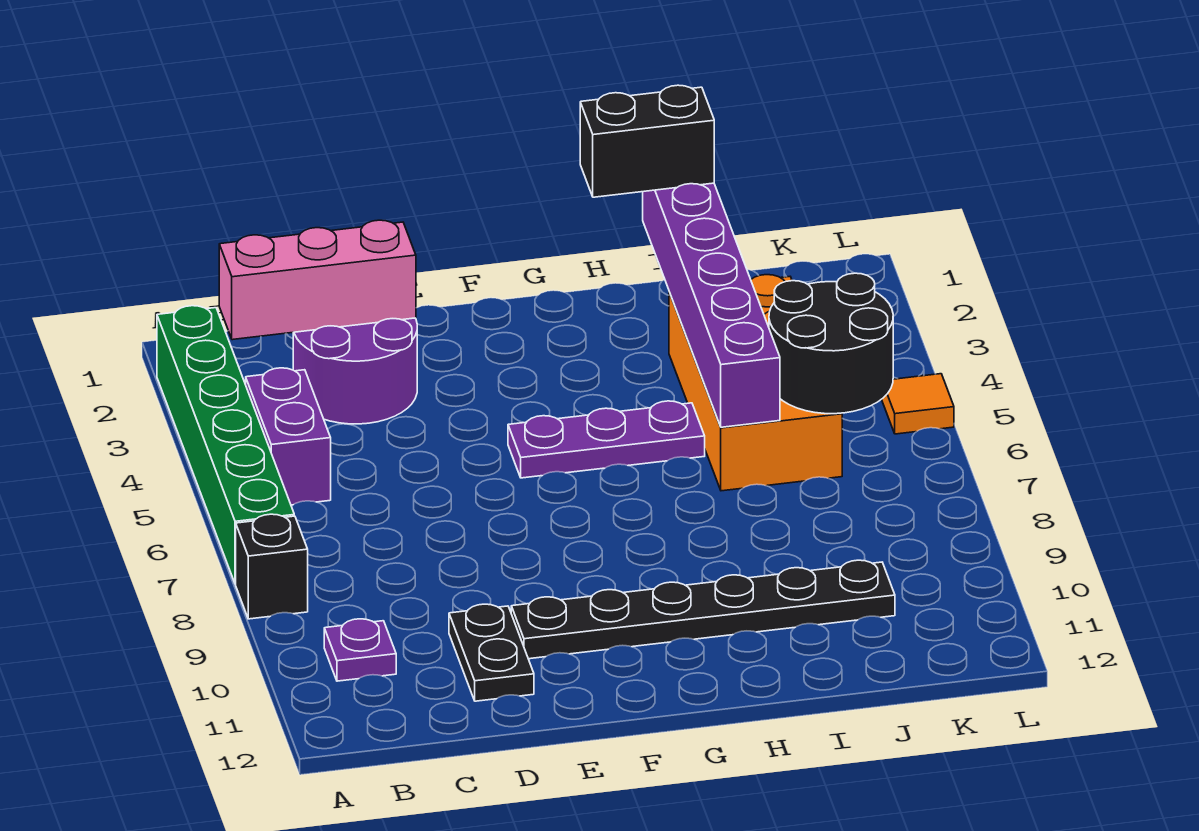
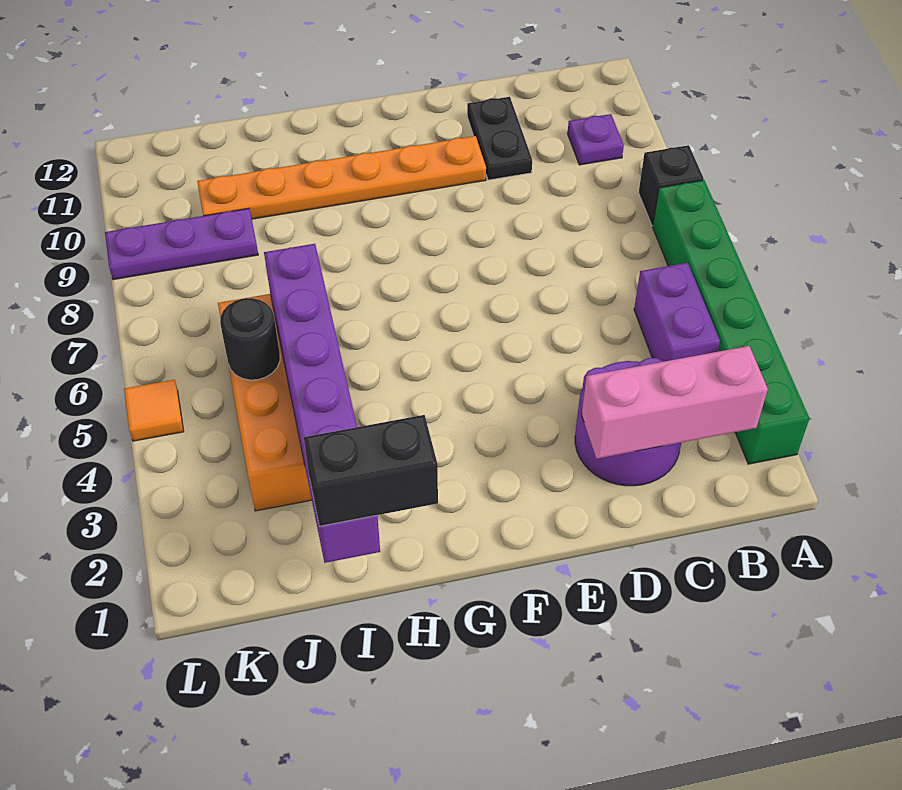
black plate E10:J10 level 1 -> orange plate E10:J10 level 1
purple plate F5:H5 level 1 -> purple plate J9:L9 level 1
black round brick J5:K6 level 2 -> black round brick J5 level 2

